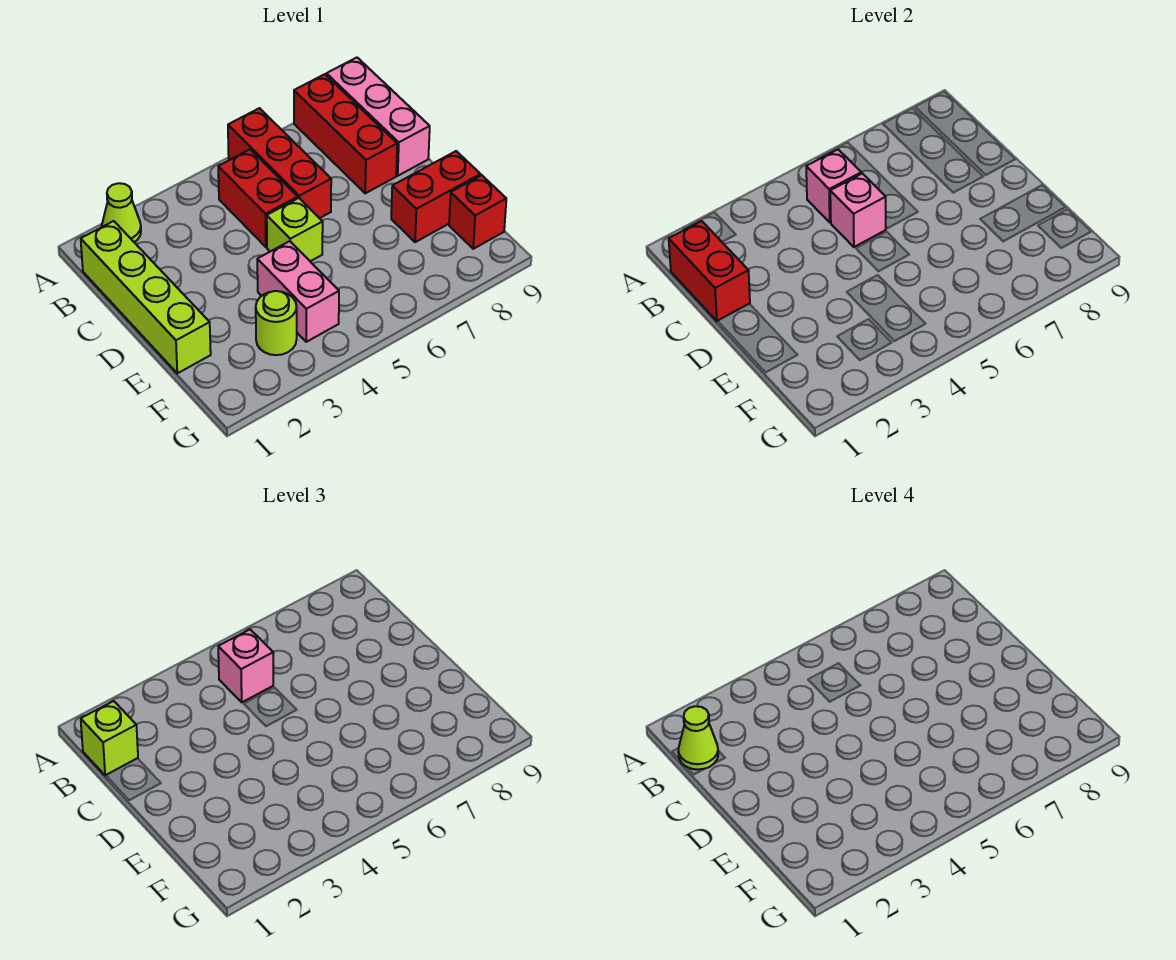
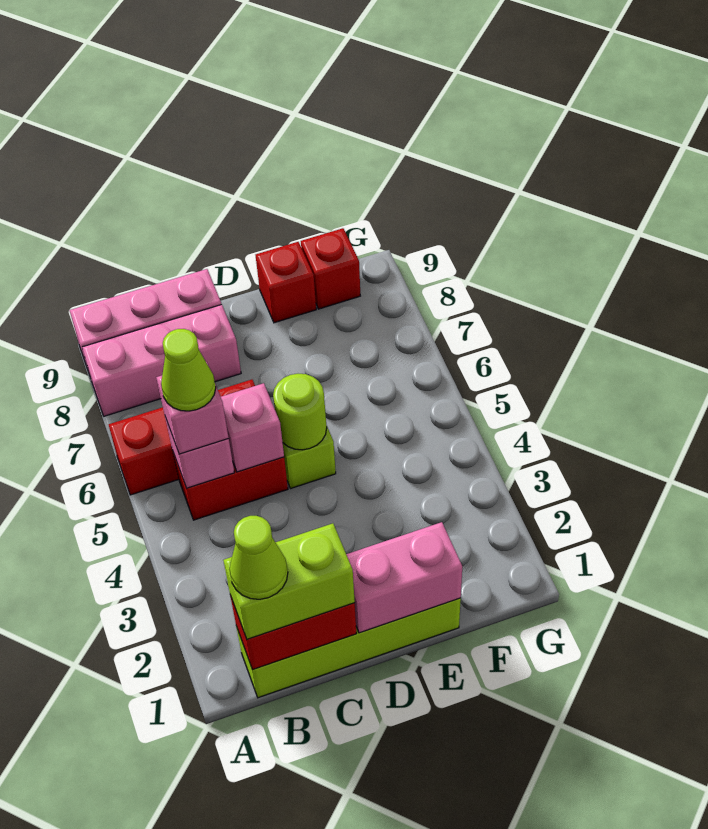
lime cone A2 level 1 -> lime cone B5 level 4
red brick A8:C8 level 1 -> pink brick A8:C8 level 1
lime brick B1 level 3 -> lime brick B1:C1 level 3
pink brick E4:F4 level 1 -> pink brick D1:E1 level 2
red brick E8:E9 level 1 -> red brick E9 level 1
lime round brick F3 level 1 -> lime round brick D5 level 2

